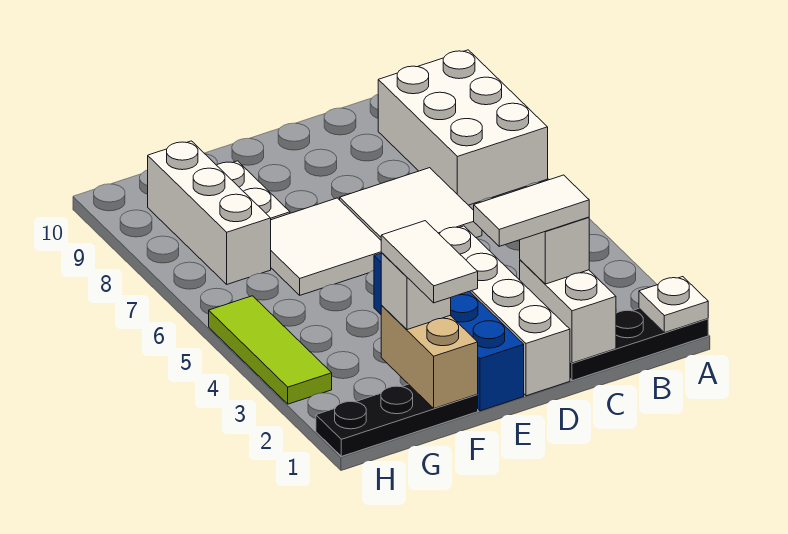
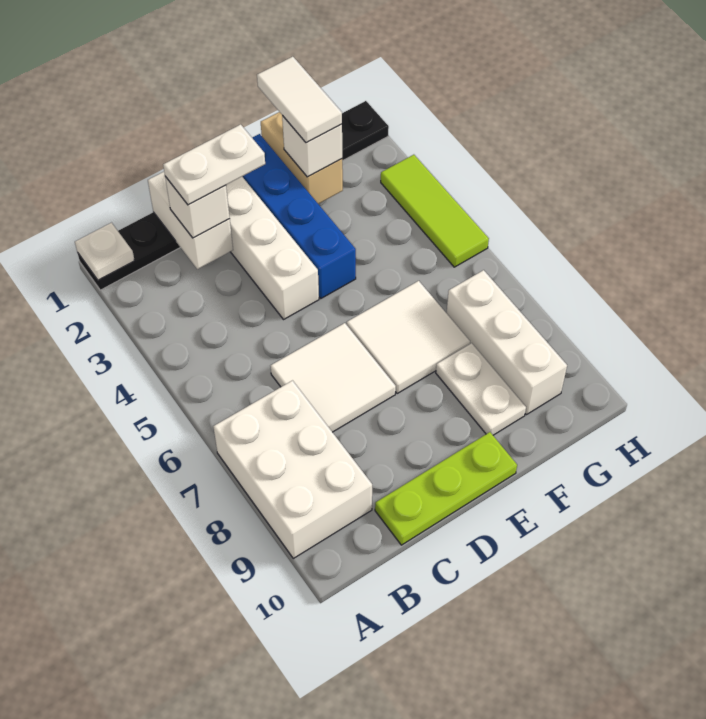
white tile C2:D2 level 4 -> white plate C2:D2 level 4
none -> lime plate C10:E10 level 1

